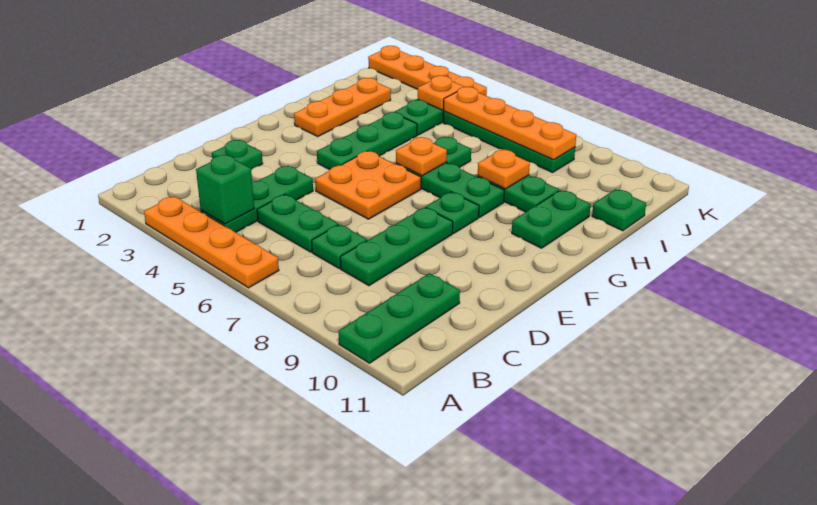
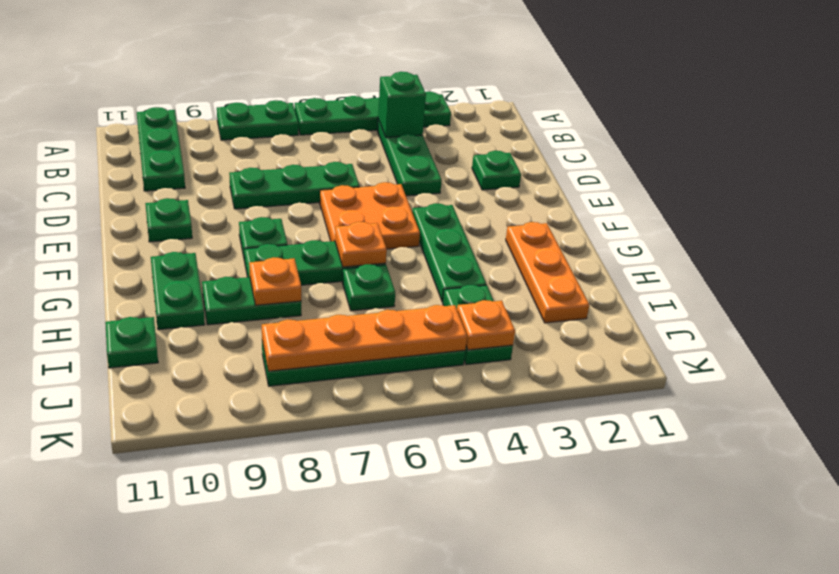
orange plate A3:A6 level 1 -> green plate A3:A6 level 1
green plate C5:C6 level 1 -> green plate A7:A8 level 1
green plate C7 level 1 -> green plate E10 level 1
green plate C8:E8 level 1 -> green plate D6:D8 level 1
orange plate K1:K4 level 1 -> none

